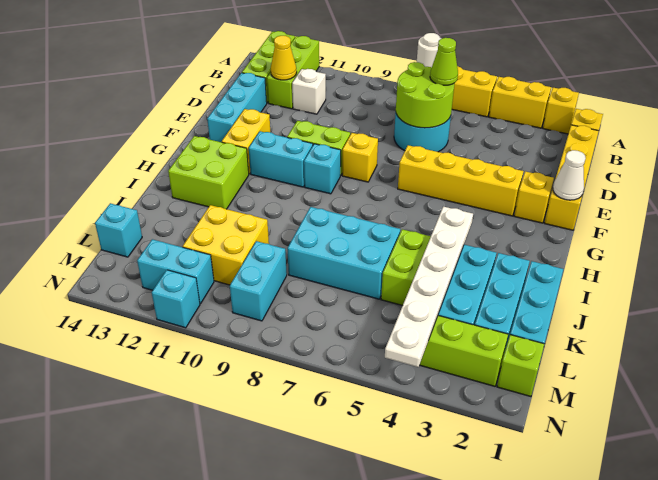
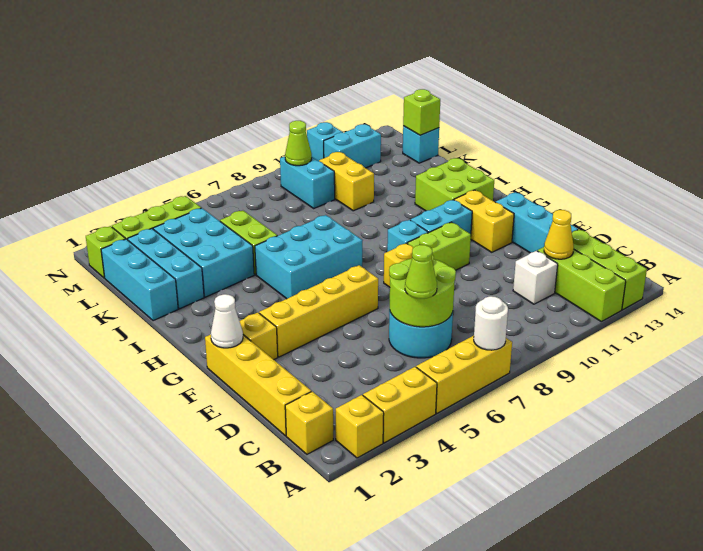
white plate I4:N4 level 2 -> none
cyan brick J6:K8 level 1 -> cyan brick H5:I7 level 1
yellow brick K10:L11 level 1 -> yellow brick K10:L10 level 1
none -> lime brick L14 level 2
none -> lime cone M9 level 2

